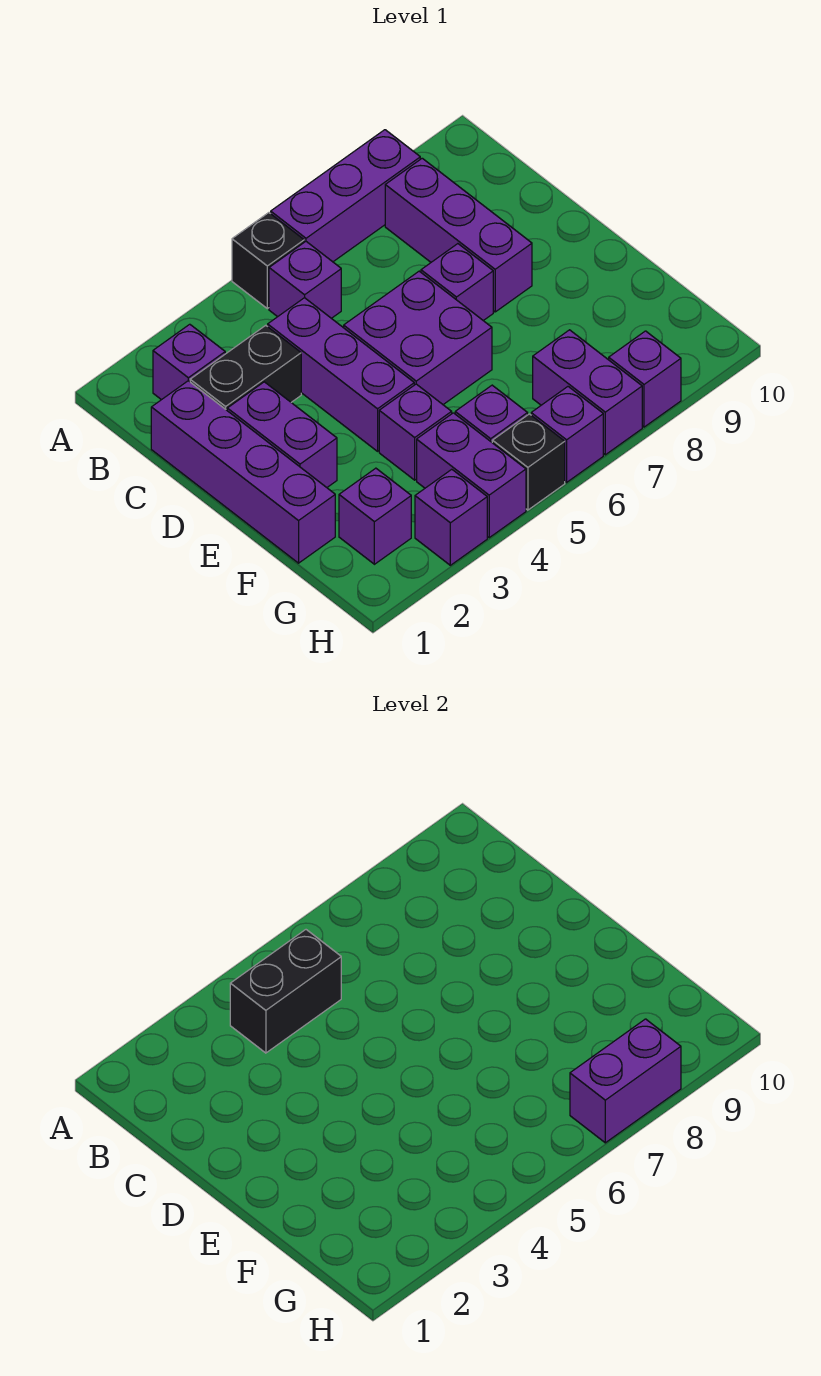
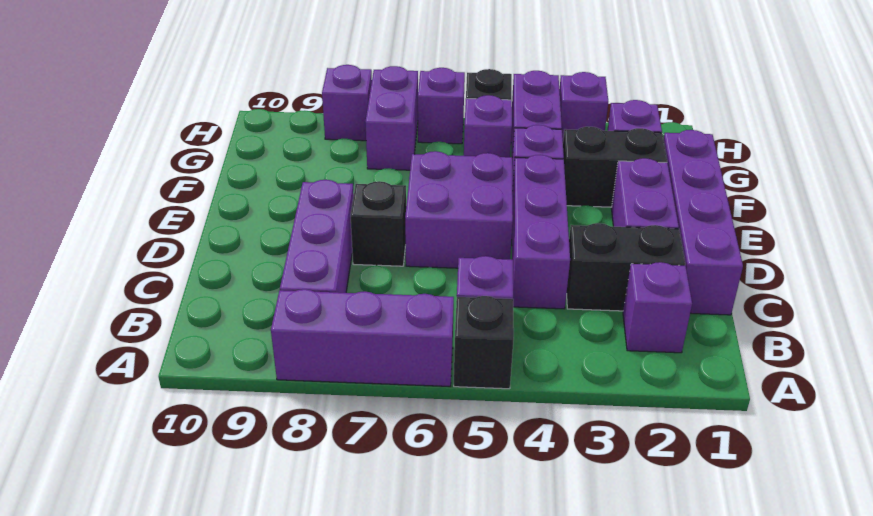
black brick B4:B5 level 2 -> black brick F2:F3 level 1
purple brick D7 level 1 -> black brick D7 level 1
purple brick H7:H8 level 2 -> none

